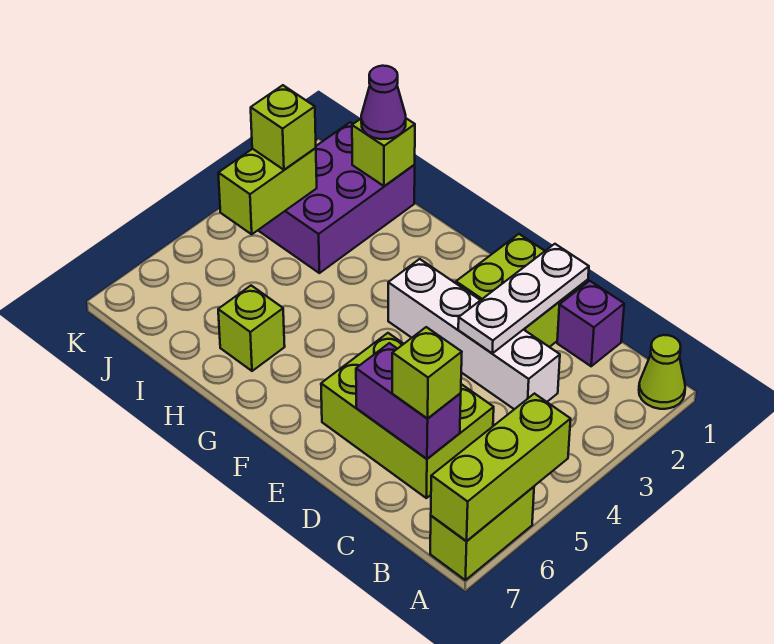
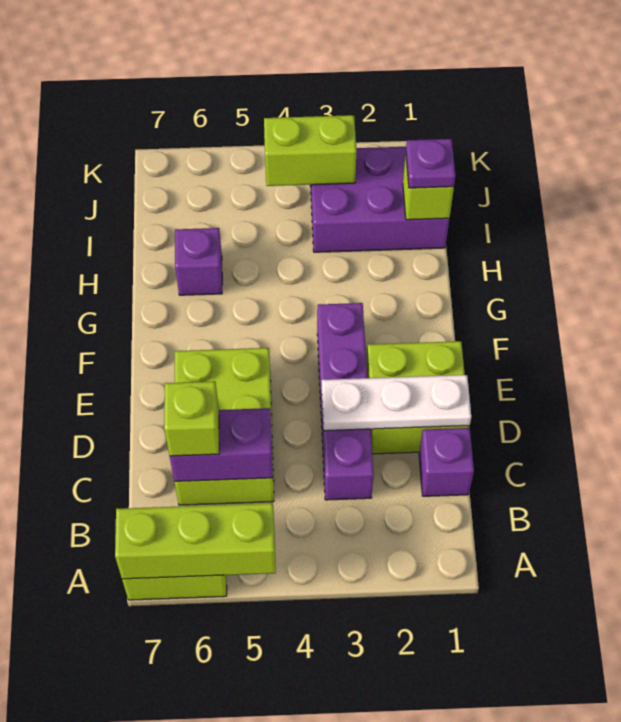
lime cone A1 level 1 -> none
white brick C3:F3 level 1 -> purple brick C3:F3 level 1
purple brick C6:D6 level 2 -> purple brick C5:C6 level 2
lime brick H6 level 1 -> purple brick H6 level 1
purple cone I1 level 3 -> purple plate I1 level 3
lime brick J3 level 3 -> none

